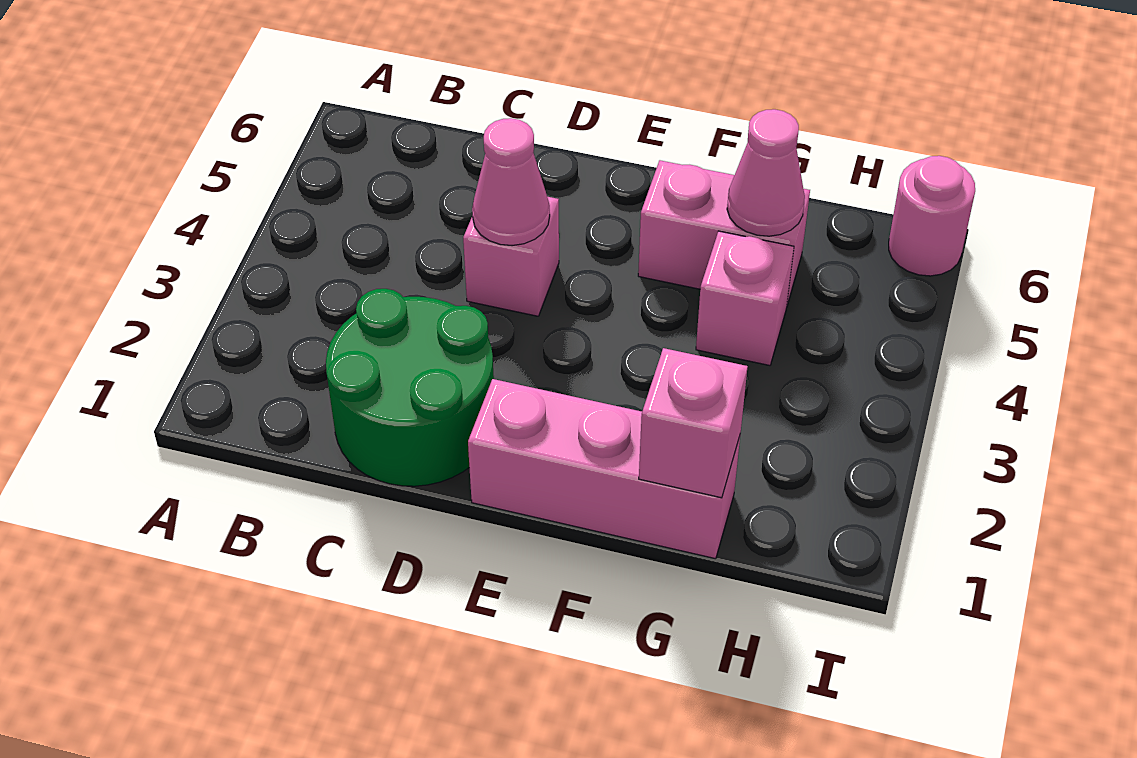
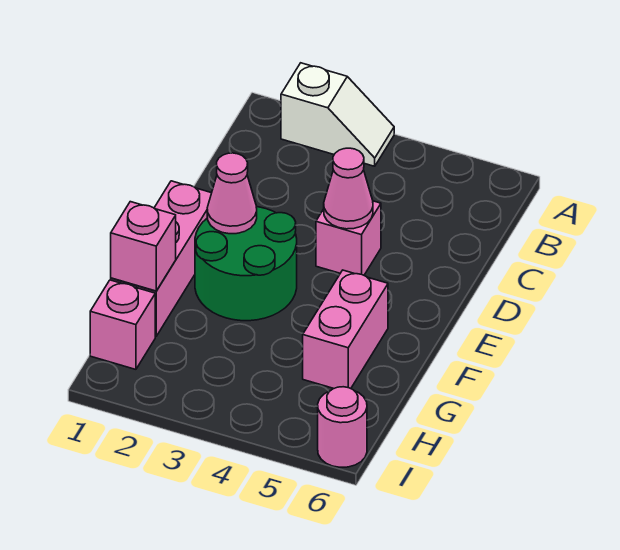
none -> white slope A2:A3 level 1 top 2
green round brick C1:D2 level 1 -> green round brick E2:F3 level 1
pink brick G4 level 1 -> pink brick H1 level 1
pink cone G5 level 2 -> pink cone E2 level 2

